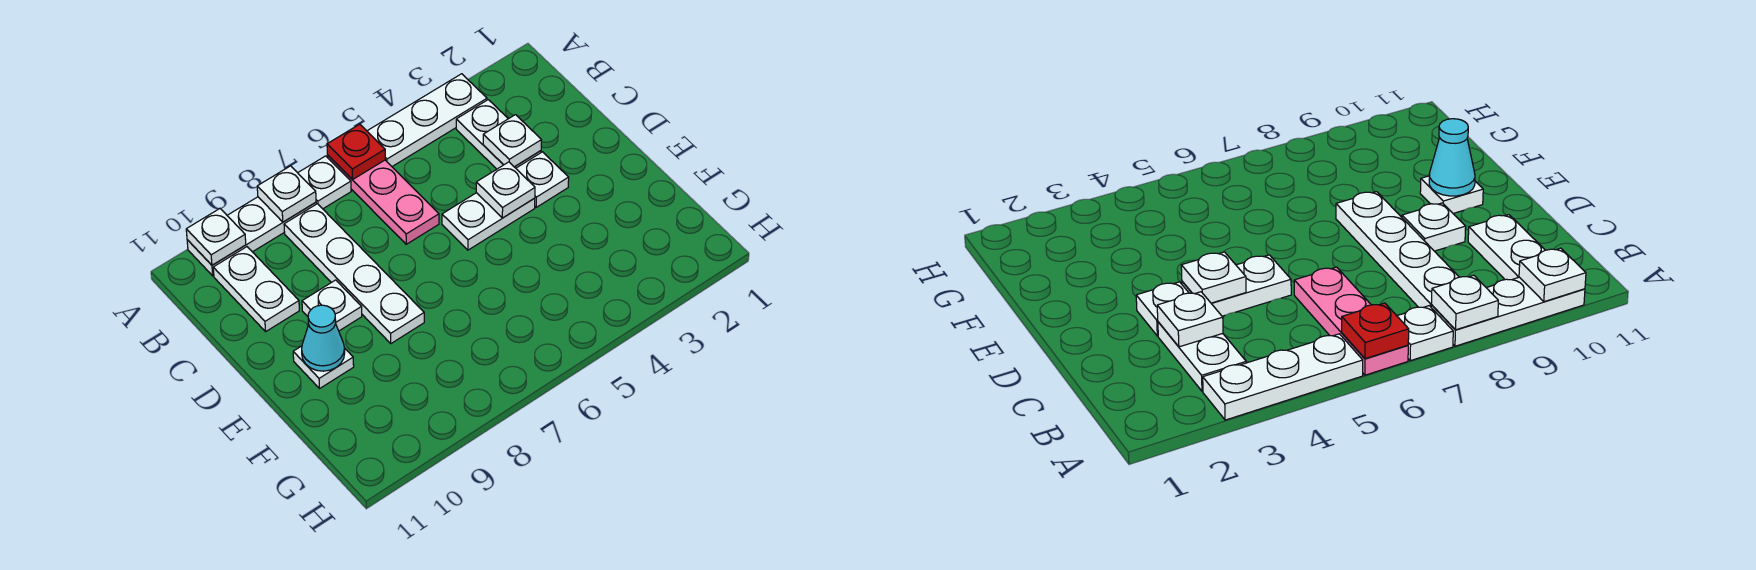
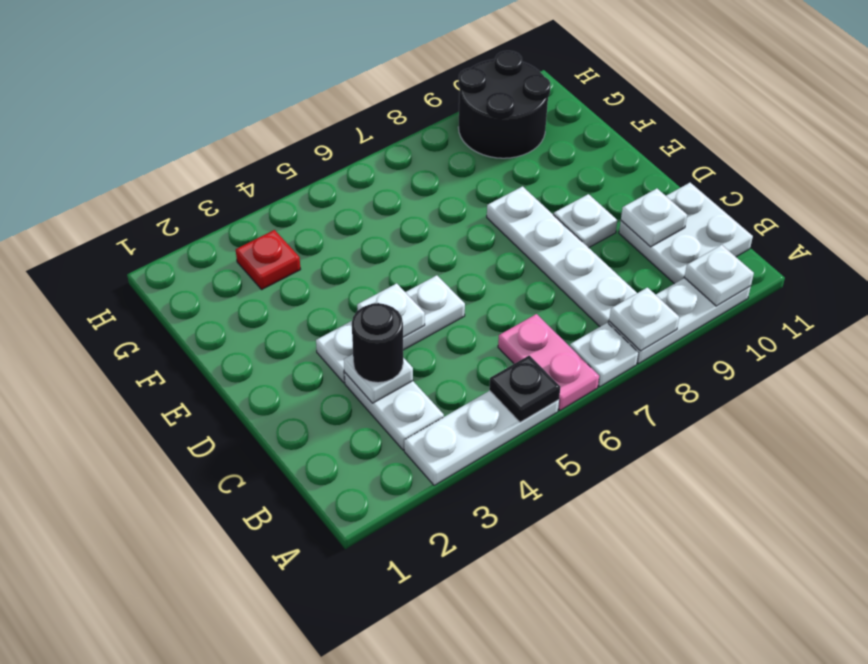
none -> black plate A5 level 2
pink plate A6:C6 level 1 -> pink plate A6:B6 level 1
red plate A6 level 2 -> red plate G3 level 1
white plate B10:C10 level 1 -> white plate B10:C11 level 1
none -> black round brick C3 level 3
white plate E10 level 1 -> white plate C10 level 2
cyan cone E10 level 2 -> none
none -> black round brick G9:H10 level 1

